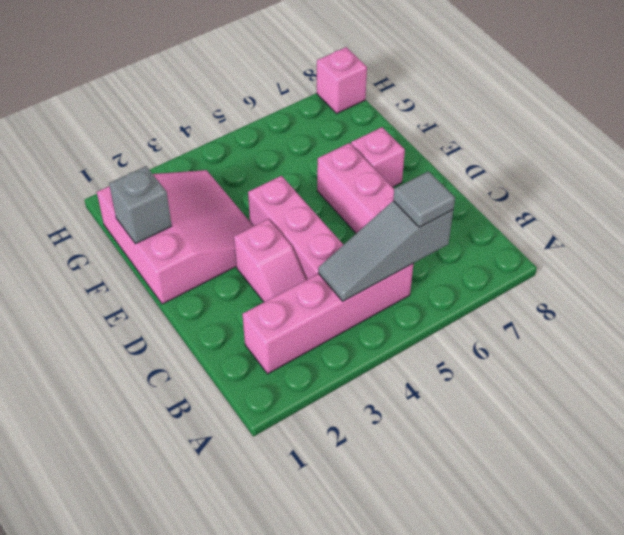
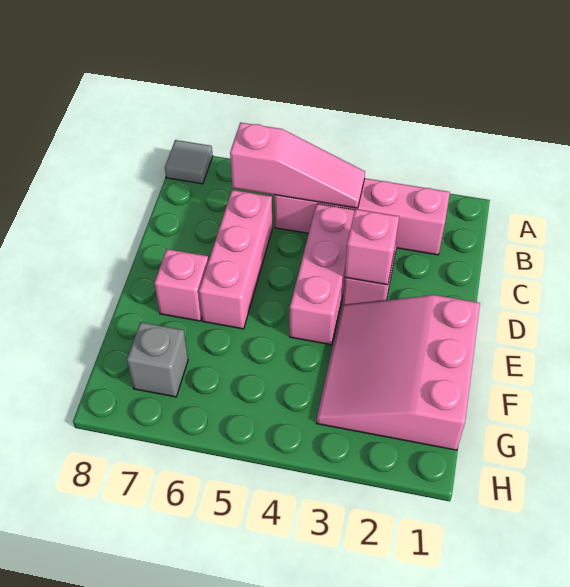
grey slope B4:B6 level 2 top 6 -> pink slope B4:B6 level 2 top 6
grey tile B6 level 3 -> grey tile A8 level 1
grey brick F1 level 2 -> grey brick G7 level 1
pink brick H8 level 1 -> pink brick D3 level 2

